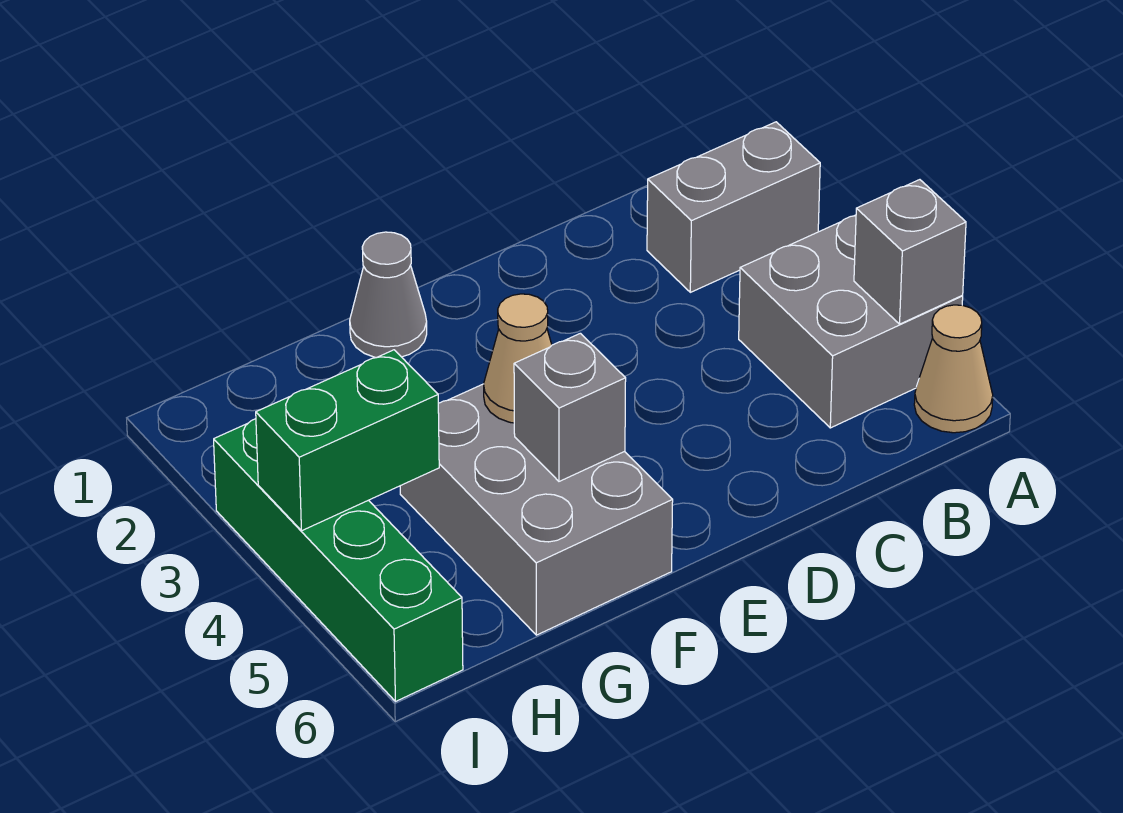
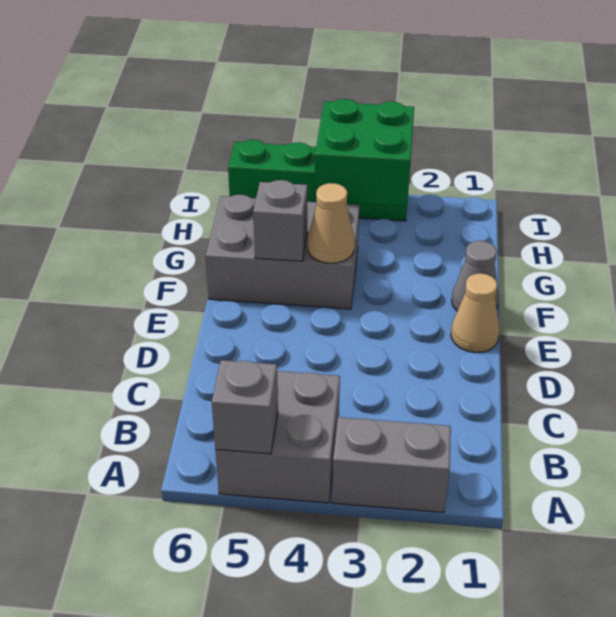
grey brick A2:B2 level 1 -> grey brick A2:A3 level 1
tan cone A6 level 1 -> tan cone E1 level 1
green brick H4:I4 level 2 -> green brick H3:I4 level 2

